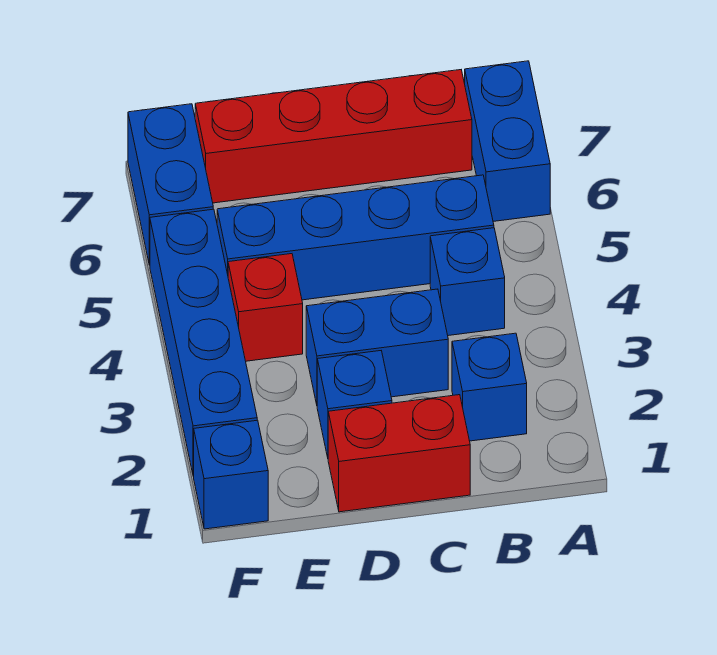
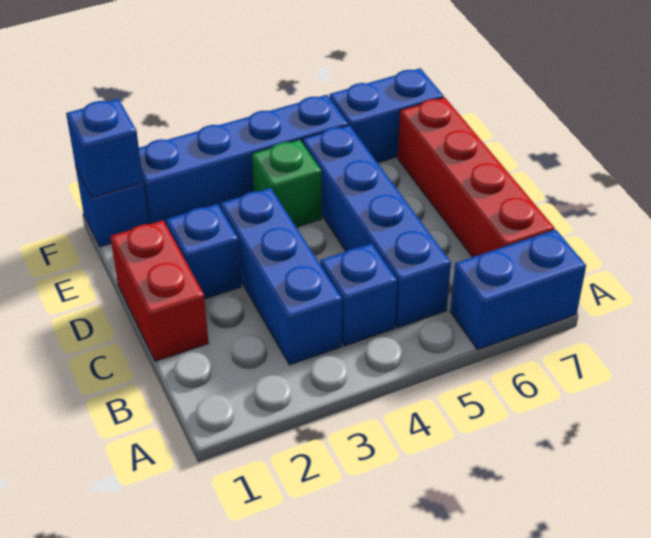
blue brick B2 level 1 -> blue brick F1 level 2
blue brick C3:D3 level 1 -> blue brick B3:D3 level 1
red brick E4 level 1 -> green brick E4 level 1

